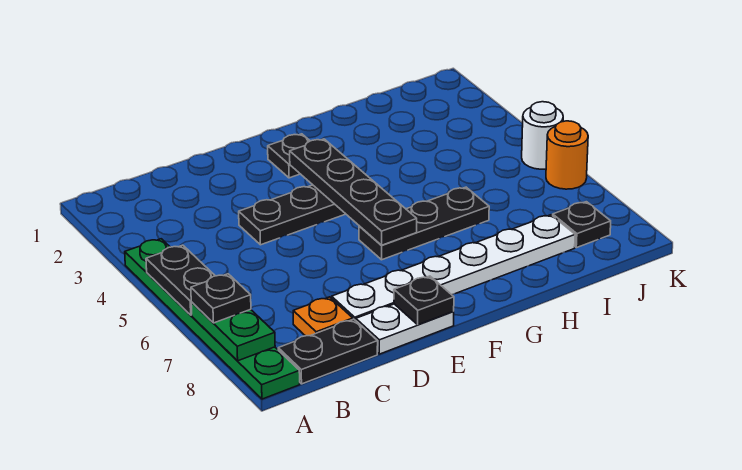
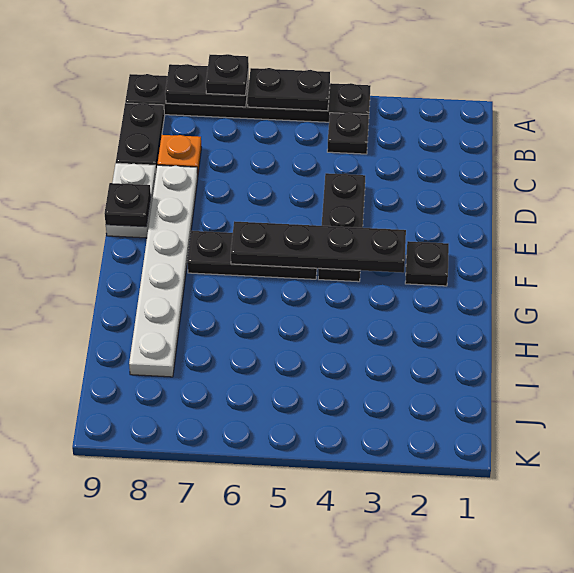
green plate A4:A9 level 1 -> black plate A4:A9 level 1
green plate A7:A8 level 2 -> black plate A7:A8 level 2
black plate F6:H6 level 1 -> black plate F5:F7 level 1
black plate J8 level 1 -> black plate B4 level 1
white round brick K5 level 1 -> none
orange round brick K6 level 1 -> none

